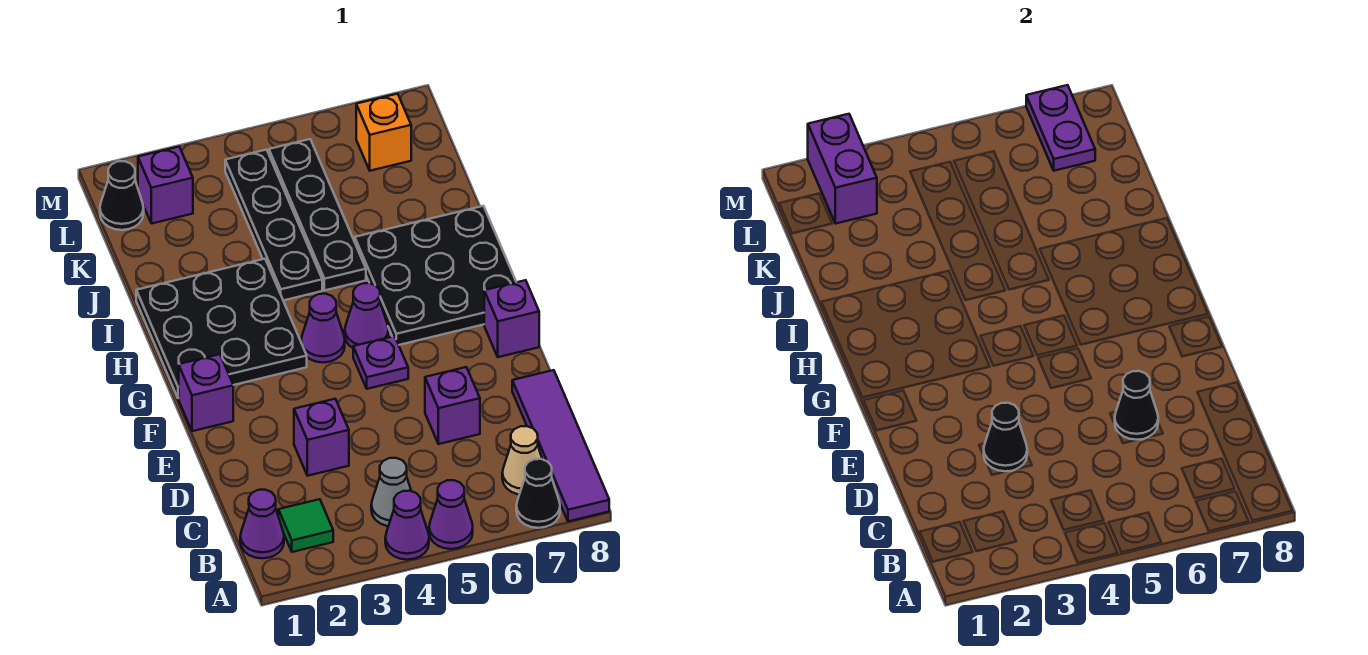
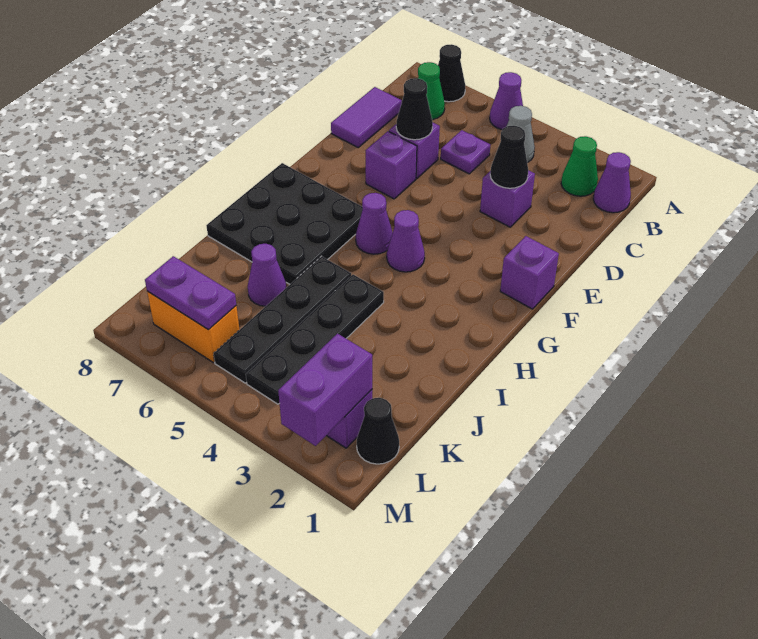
purple cone A4 level 1 -> purple cone J6 level 1
purple tile A8:D8 level 1 -> purple tile C8:D8 level 1
green tile B2 level 1 -> green cone B2 level 1
tan cone B7 level 1 -> green cone B7 level 1
purple plate F5 level 1 -> purple plate C5 level 1
purple brick F8 level 1 -> purple brick E6 level 1
black plate G1:I3 level 1 -> none
orange brick L7 level 1 -> orange brick L6:L7 level 1
purple plate L7:M7 level 2 -> purple plate L6:L7 level 2

